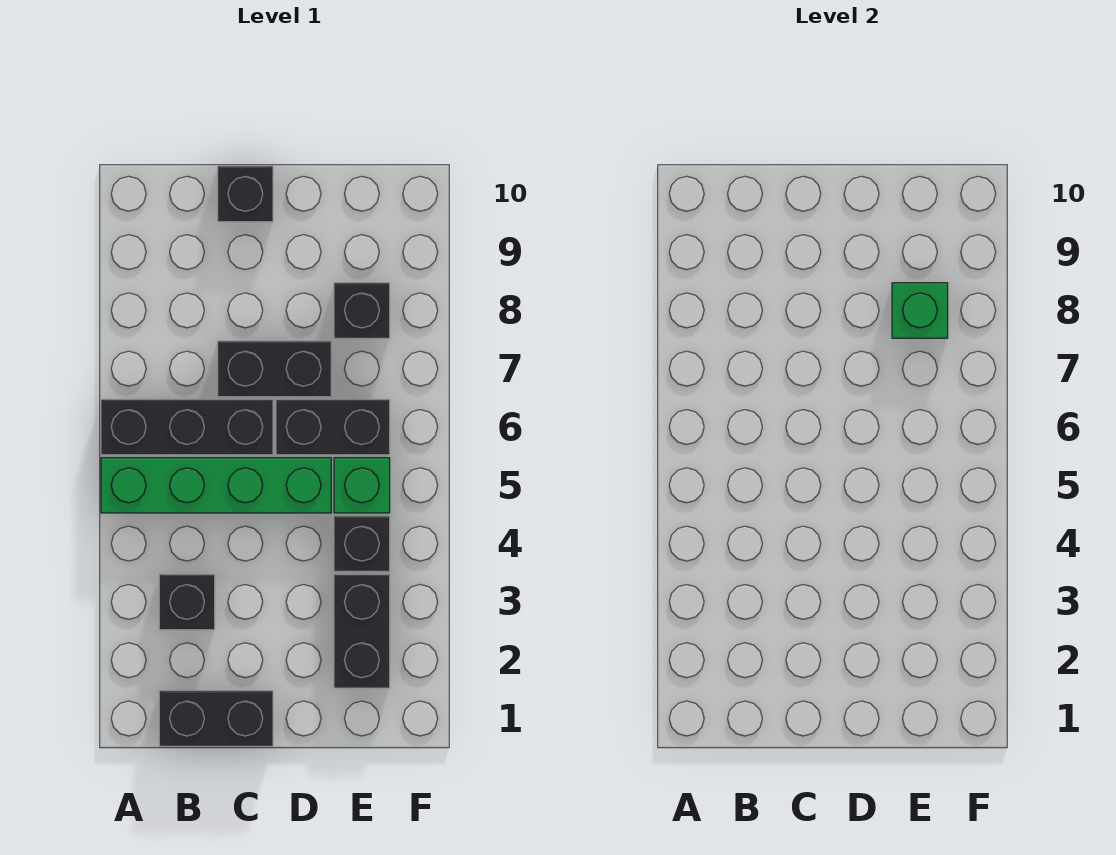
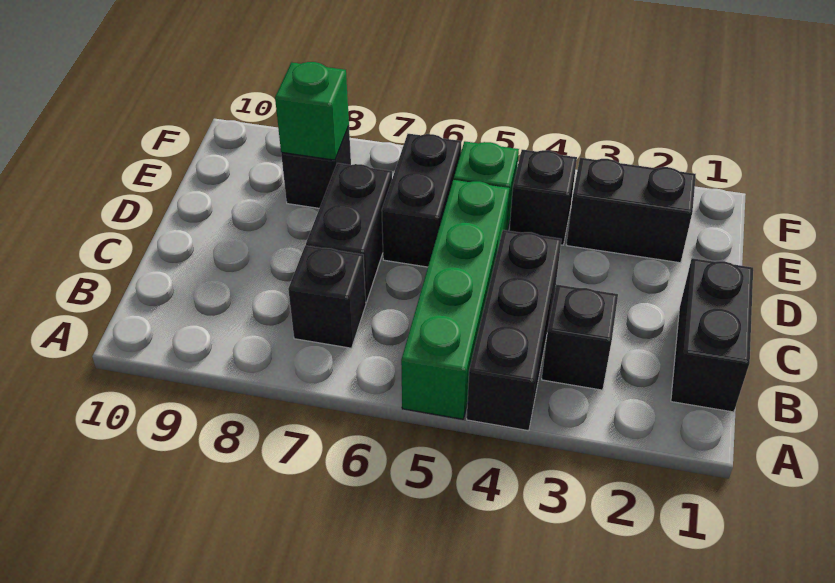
black brick A6:C6 level 1 -> black brick A4:C4 level 1
black brick C10 level 1 -> black brick B7 level 1

